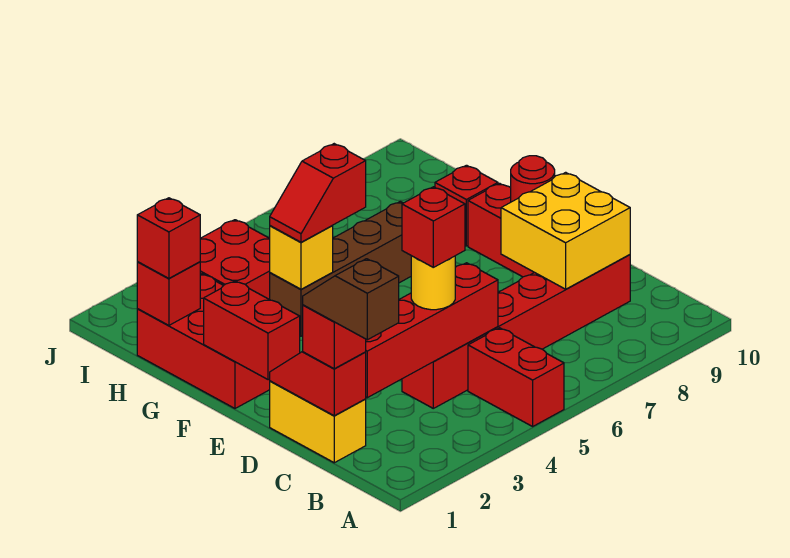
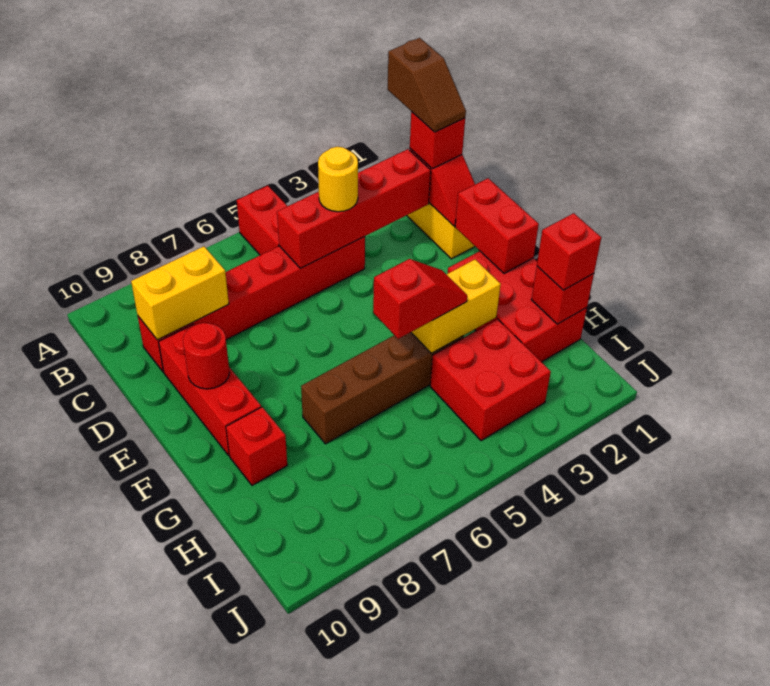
red brick C4 level 4 -> none
yellow brick C8:D9 level 2 -> yellow brick C8:C9 level 2
yellow brick G4 level 2 -> yellow brick G3:G4 level 2

